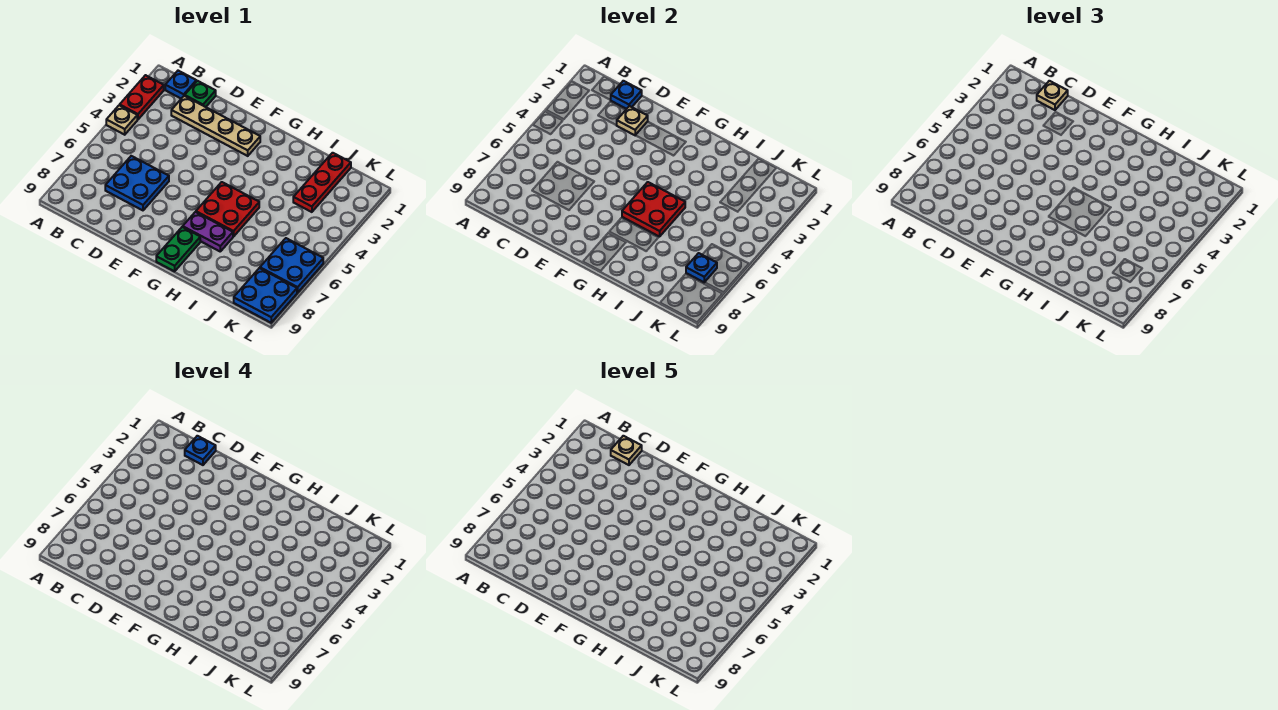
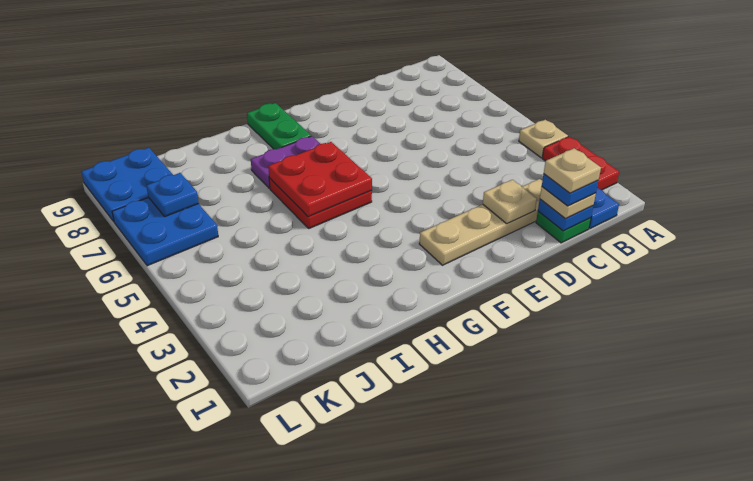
blue plate C6:D7 level 1 -> none
red plate J1:J3 level 1 -> none

